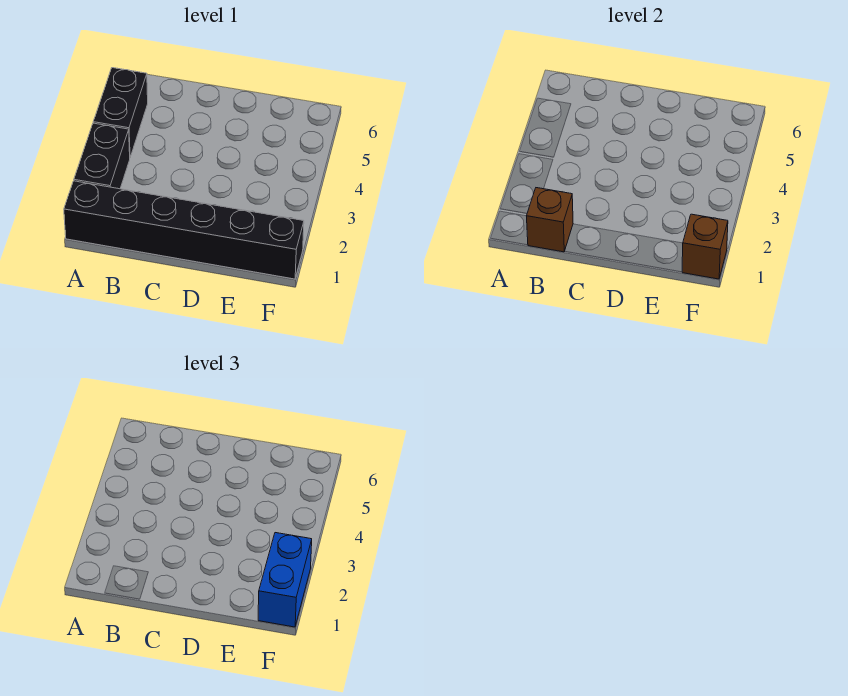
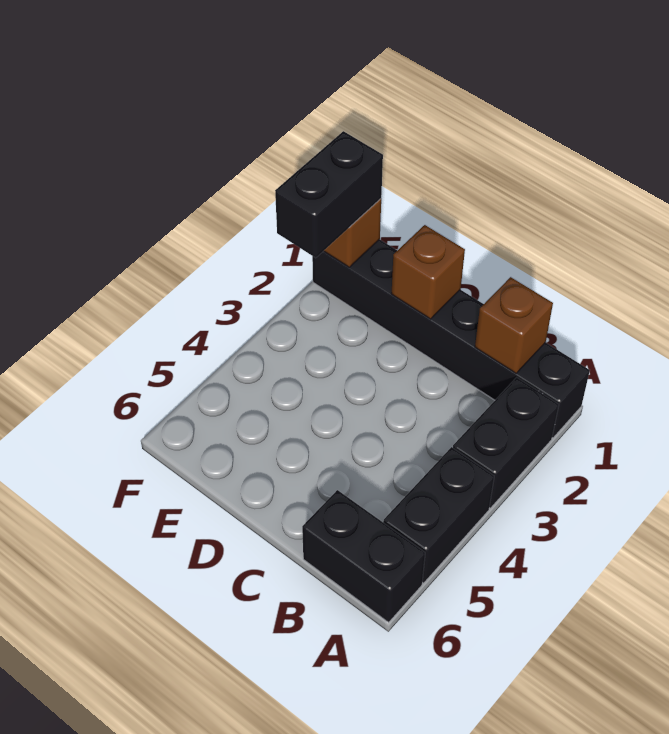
none -> black brick A6:B6 level 1
none -> brown brick D1 level 2
blue brick F1:F2 level 3 -> black brick F1:F2 level 3

